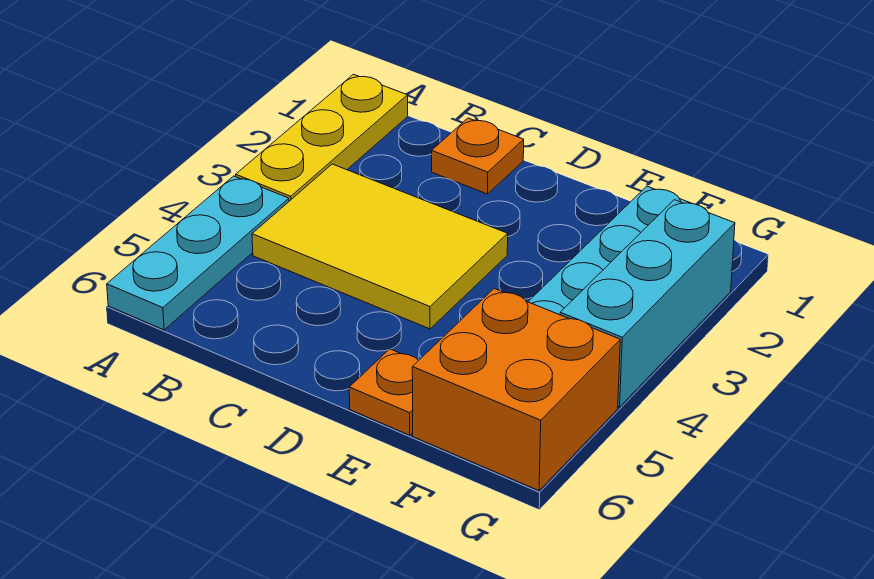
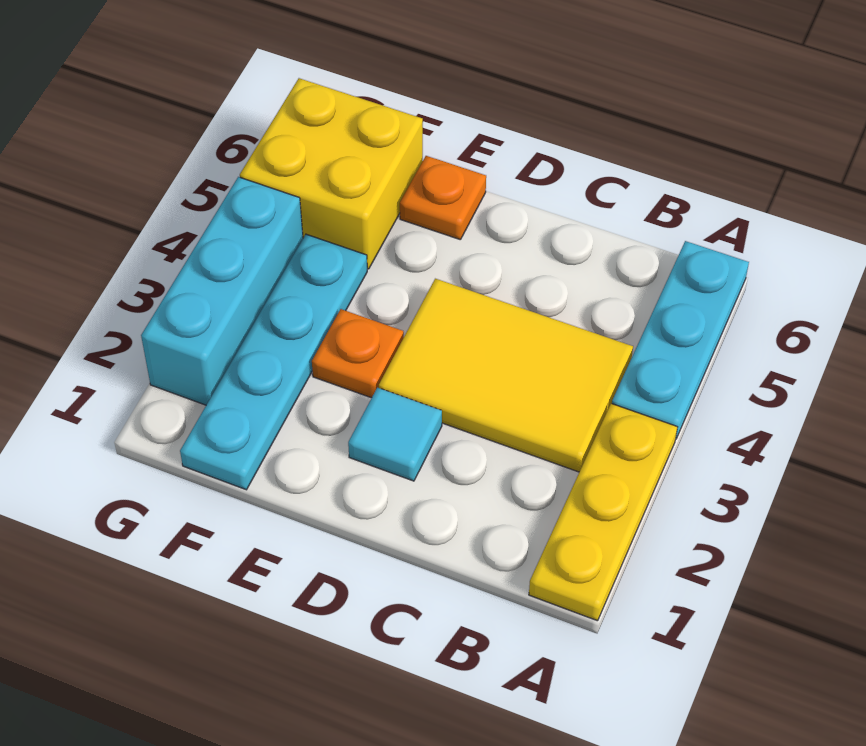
orange plate C1 level 1 -> orange plate E3 level 1
none -> cyan tile D2 level 1
orange brick F5:G6 level 1 -> yellow brick F5:G6 level 1

